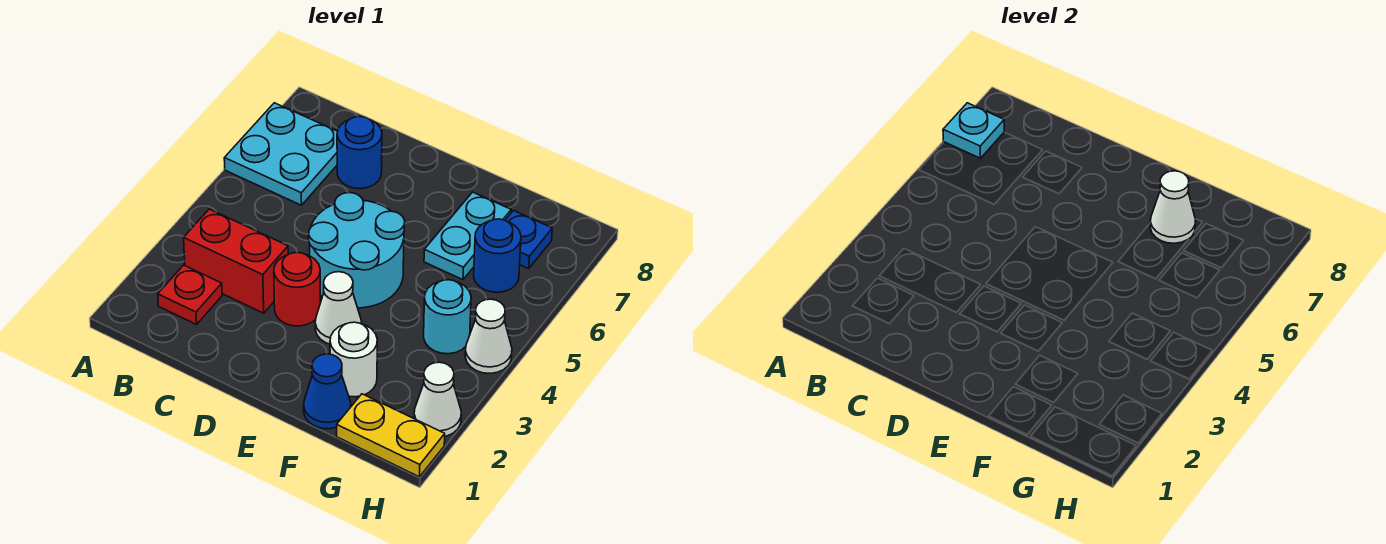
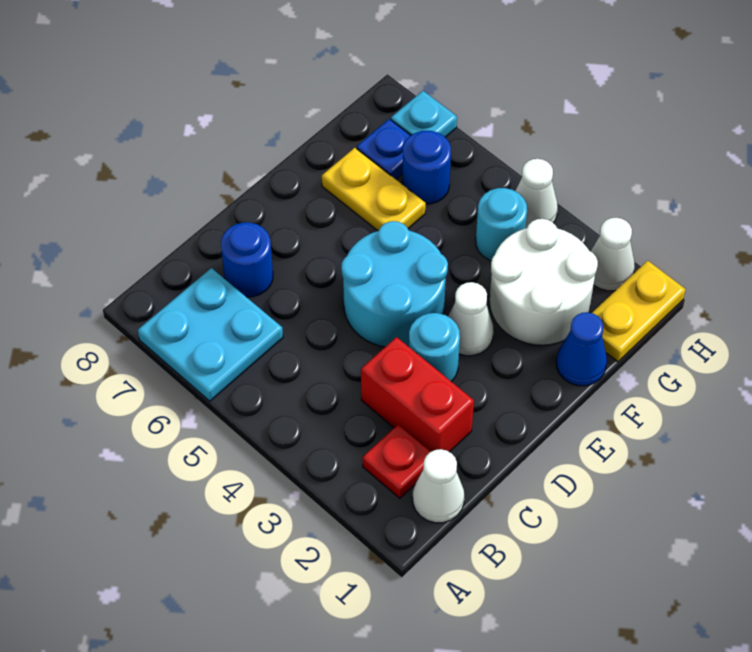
cyan plate A7 level 2 -> cyan plate H7 level 1
red brick B3:C3 level 1 -> red brick C2:C3 level 1
red round brick D3 level 1 -> cyan round brick D3 level 1
white round brick F2 level 1 -> white round brick F2:G3 level 1
cyan plate F6:F7 level 1 -> yellow plate F6:F7 level 1
white cone F7 level 2 -> white cone B1 level 1

